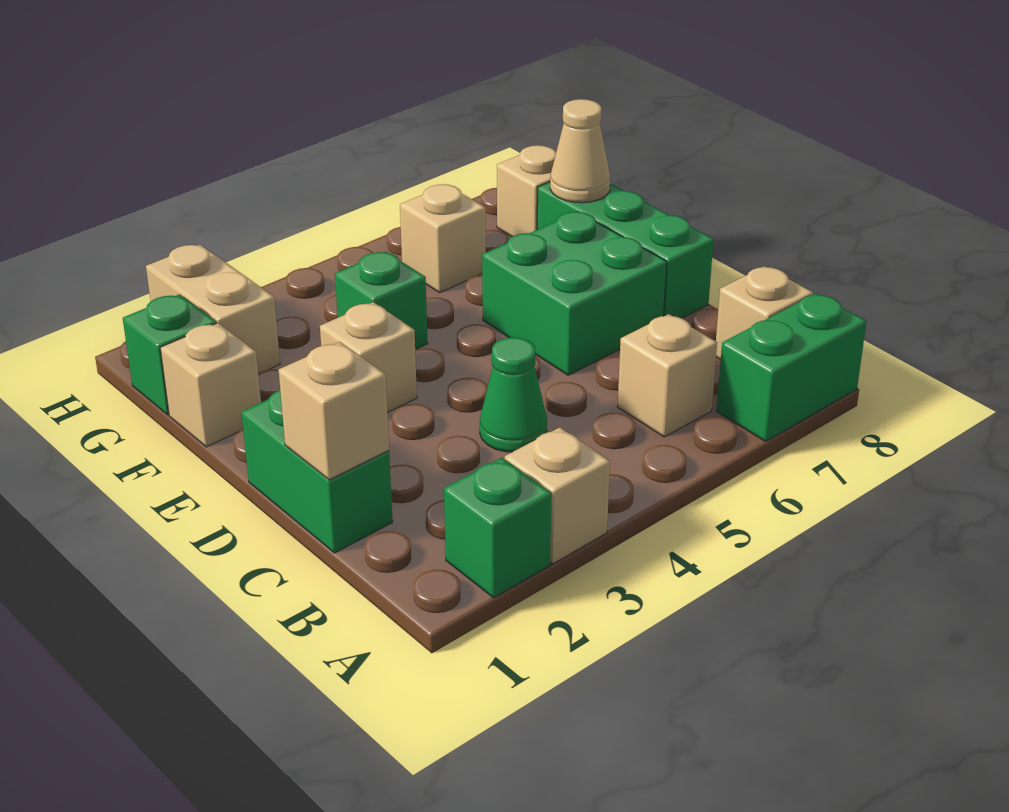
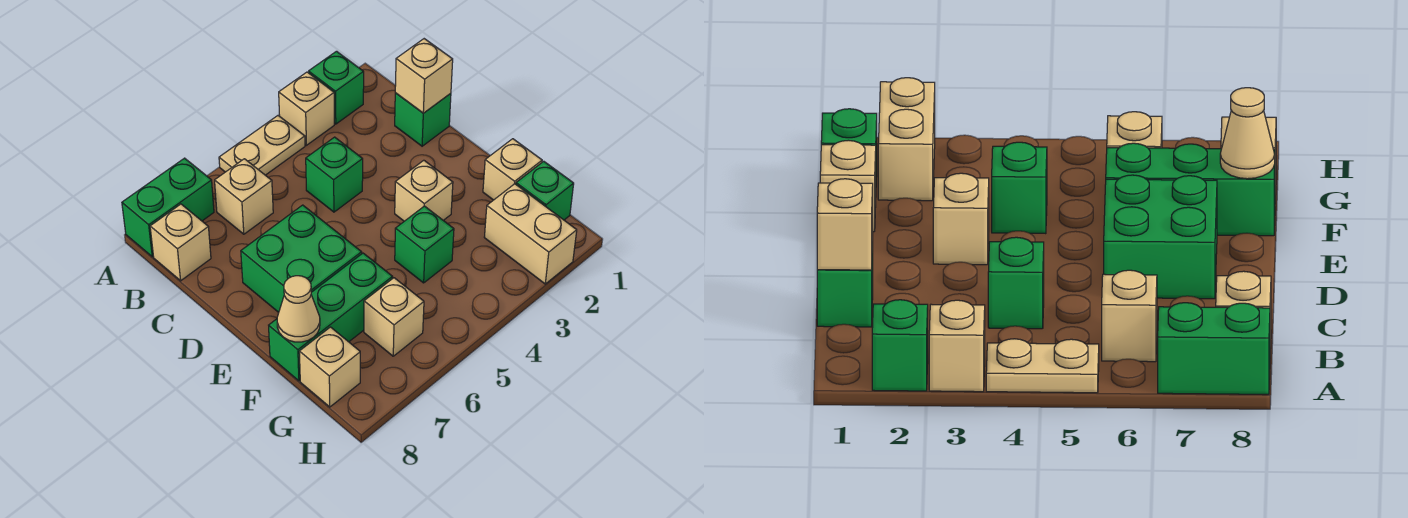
none -> tan plate A4:A5 level 1
green brick C1:D1 level 1 -> green brick C1 level 1
green cone C4 level 1 -> green brick C4 level 1
green brick D8:F8 level 1 -> green brick F6:F8 level 1

